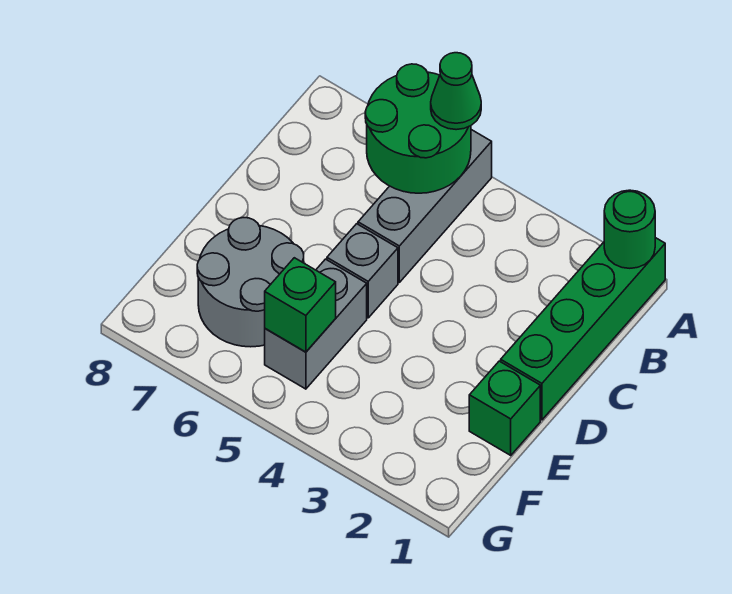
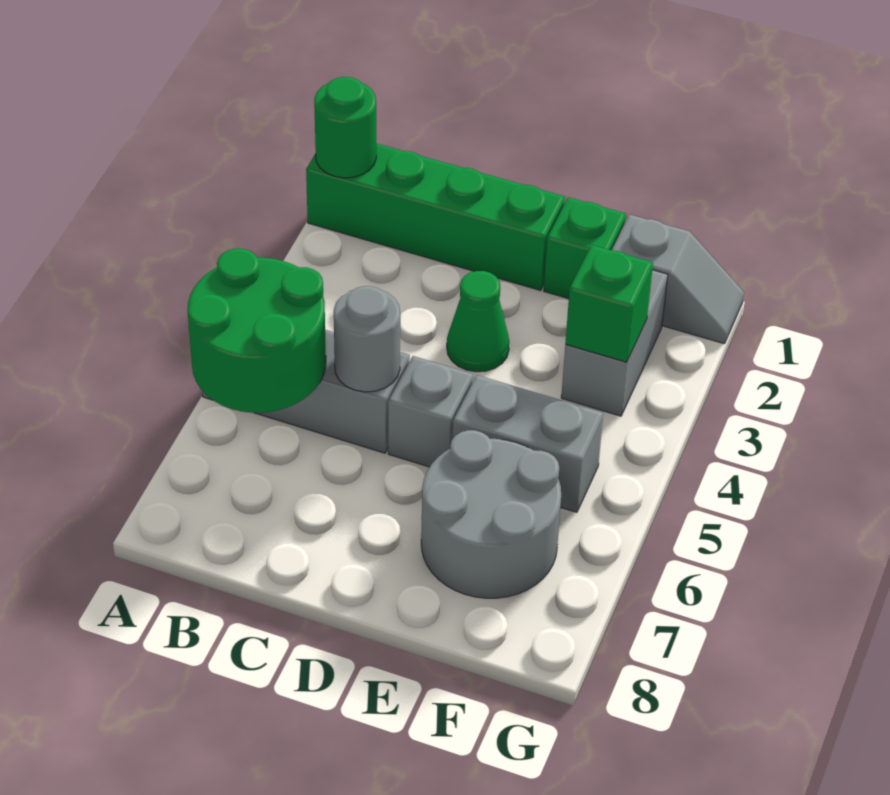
green cone A5 level 3 -> green cone D3 level 1
none -> grey round brick C5 level 2
none -> grey slope F1:G1 level 1 top F
none -> grey brick F2:F3 level 1
green brick F5 level 2 -> green brick F3 level 2

